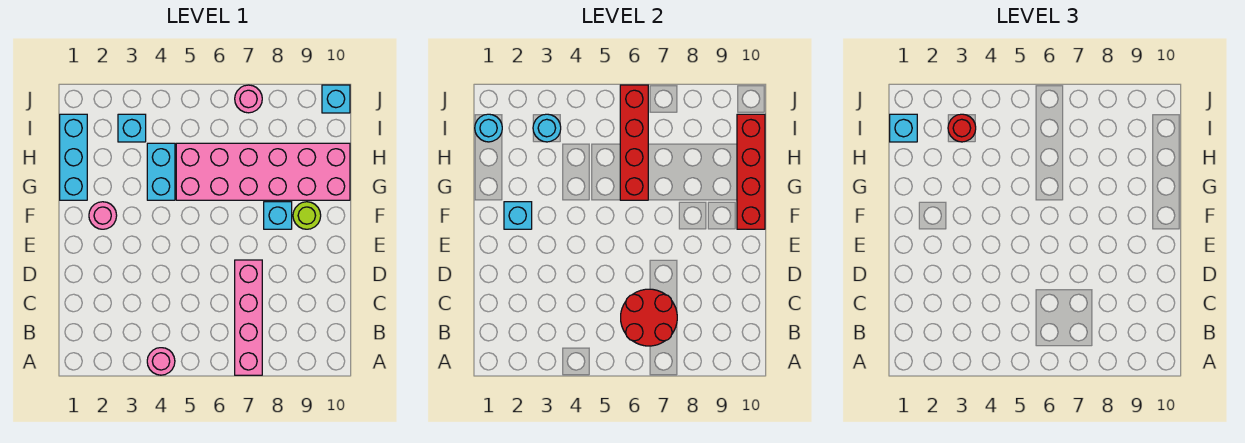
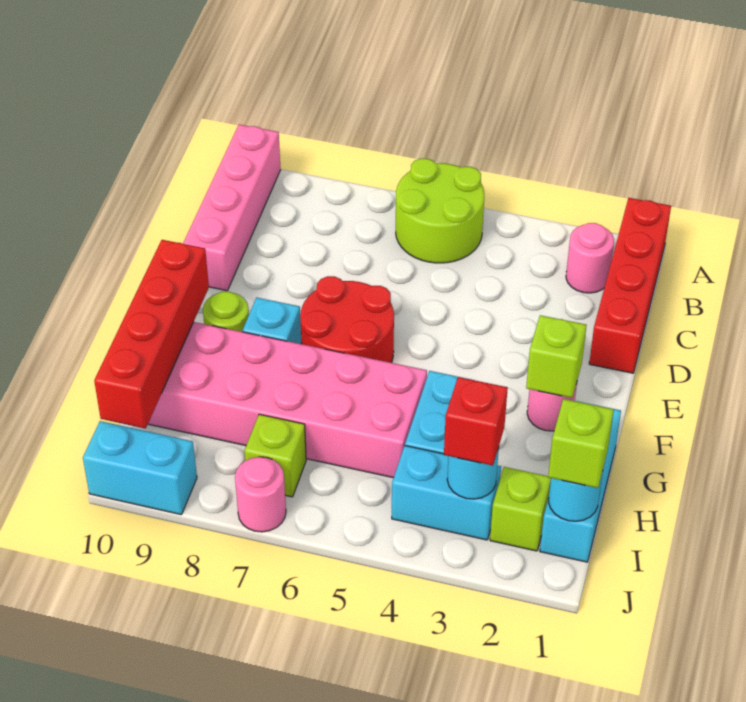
pink round brick A4 level 1 -> pink round brick B2 level 1
none -> lime round brick A5:B6 level 1
pink brick A7:D7 level 1 -> pink brick A10:D10 level 1
red round brick B6:C7 level 2 -> red round brick E6:F7 level 1
cyan brick F2 level 2 -> lime brick F2 level 2
red brick G6:J6 level 2 -> red brick A1:D1 level 1
cyan brick I1 level 3 -> lime brick I1 level 3
none -> lime brick I2 level 1
cyan brick I3 level 1 -> cyan brick I3:I4 level 1
red round brick I3 level 3 -> red brick I3 level 3
none -> lime brick I7 level 1
cyan brick J10 level 1 -> cyan brick J9:J10 level 1

